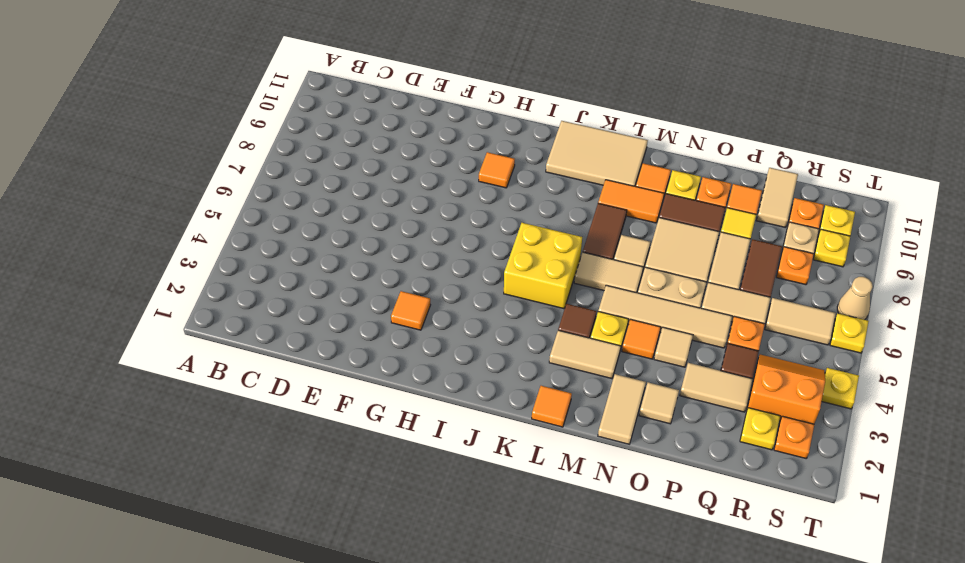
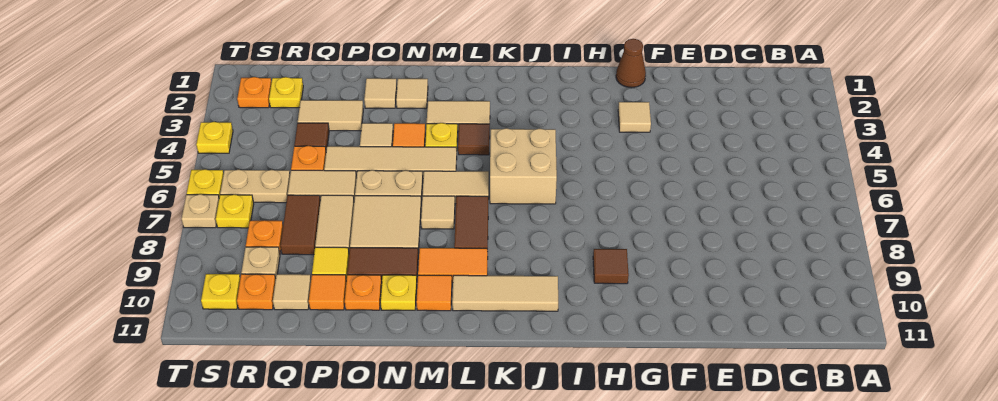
none -> brown cone G1 level 1
orange tile G3 level 1 -> tan tile G3 level 1
orange tile H9 level 1 -> brown tile H9 level 1
yellow brick J5:K6 level 1 -> tan brick J5:K6 level 1
tan tile J10:L11 level 1 -> tan tile J10:L10 level 1
orange tile L1 level 1 -> none
tan tile N1:N2 level 1 -> tan tile N2 level 1
tan tile Q10:Q11 level 1 -> tan tile Q10 level 1
orange slope R3:S4 level 1 top 3 -> none
tan tile R6:S6 level 1 -> tan plate R6:S6 level 1
yellow plate S9 level 1 -> yellow plate S7 level 1
tan cone T7 level 1 -> tan plate T7 level 1

